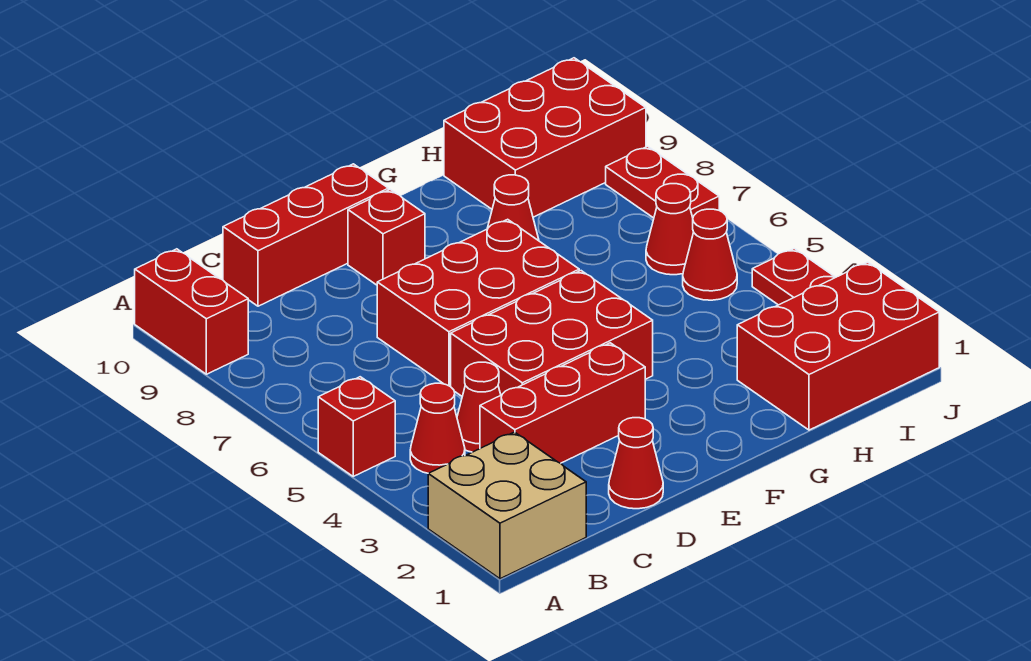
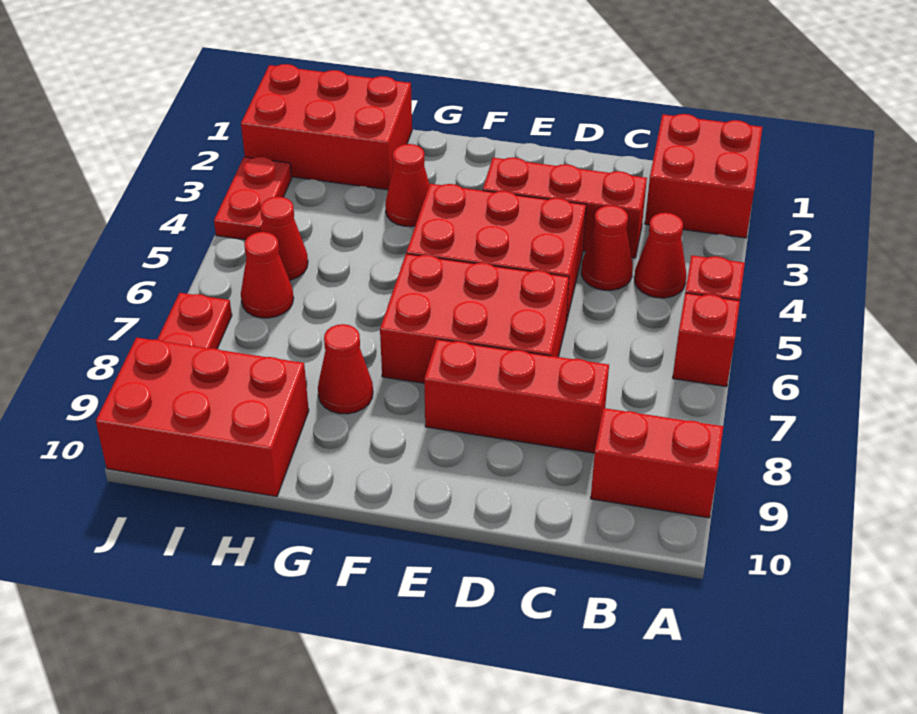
tan brick A1:B2 level 1 -> red brick A1:B2 level 1
red brick A9:A10 level 1 -> red brick A9:B9 level 1
red brick C10:E10 level 1 -> red brick C8:E8 level 1
red cone D1 level 1 -> red cone G3 level 1
red brick E9 level 1 -> red brick A6 level 1

